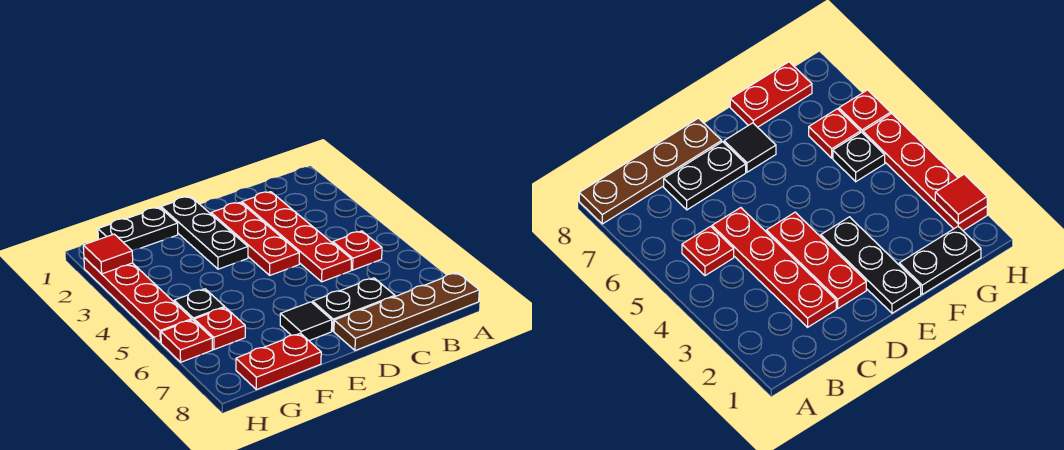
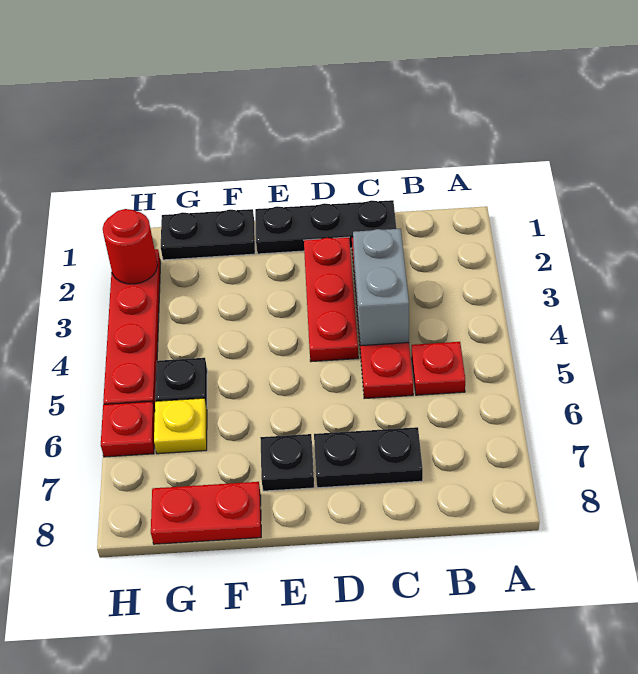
brown plate A8:D8 level 1 -> none
none -> grey brick C3:C4 level 2
black plate E1:E3 level 1 -> black plate C1:E1 level 1
black tile E7 level 1 -> black plate E7 level 1
red plate G6 level 1 -> yellow plate G6 level 1
red tile H2 level 2 -> red round brick H2 level 2

